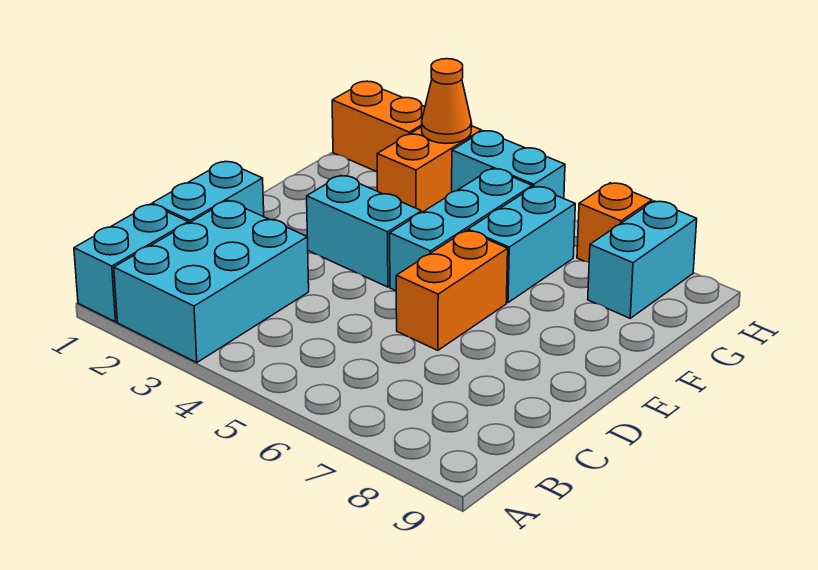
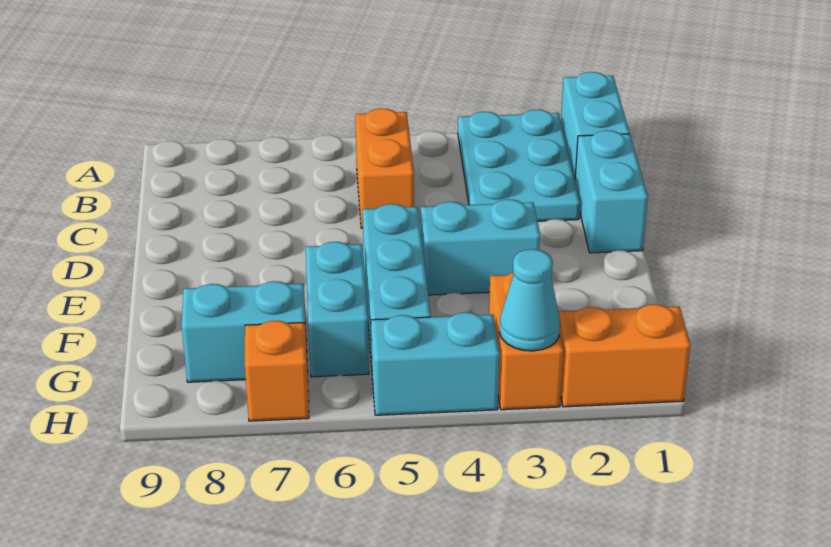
cyan brick A2:C3 level 1 -> cyan plate A2:C3 level 1
orange brick D6:E6 level 1 -> orange brick B5:C5 level 1
cyan brick G8:H8 level 1 -> cyan brick G7:G8 level 1
orange cone H3 level 2 -> cyan cone H3 level 2

